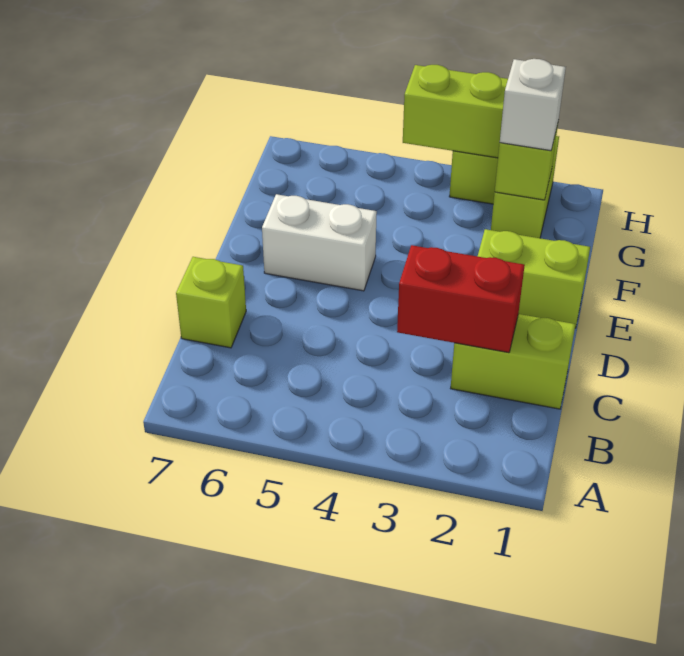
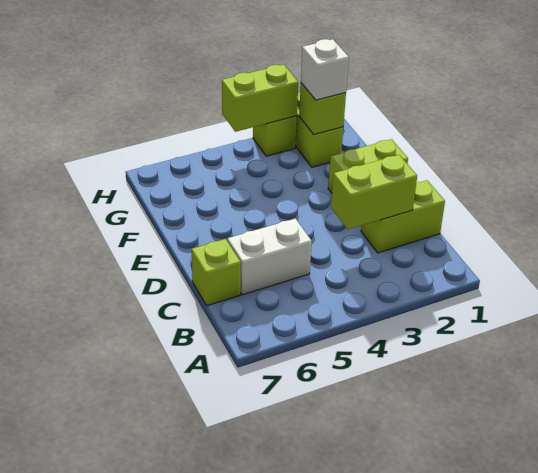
red brick C2:C3 level 2 -> lime brick C2:C3 level 2
white brick E5:E6 level 1 -> white brick C5:C6 level 1

